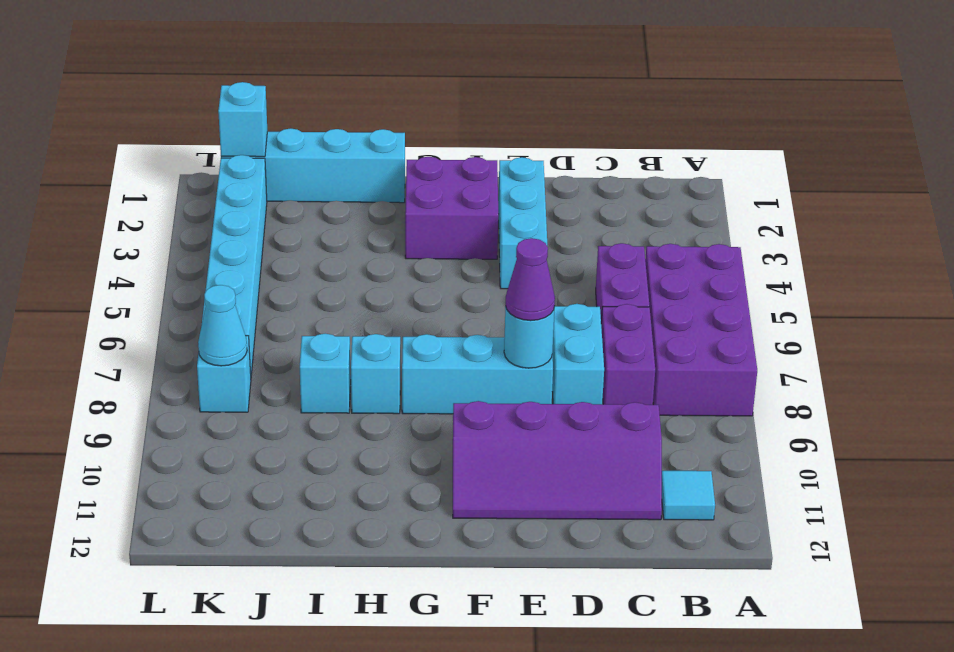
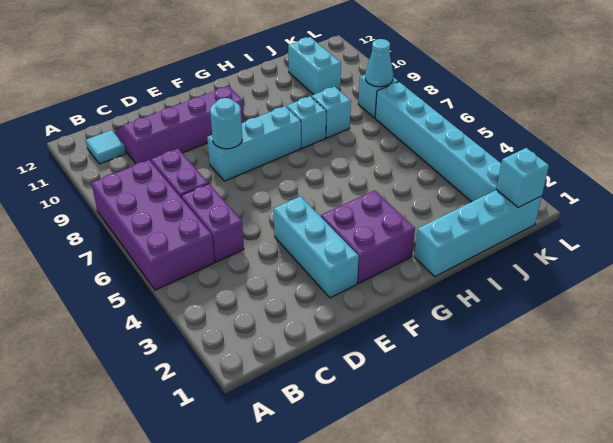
cyan brick D7:D8 level 1 -> cyan brick J10:J11 level 1
purple cone E8 level 3 -> none

